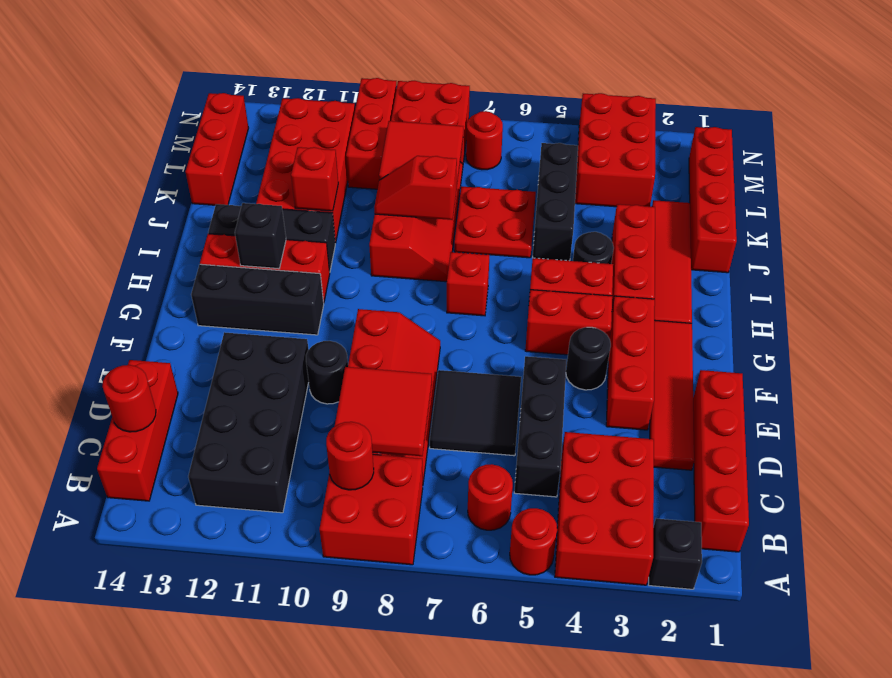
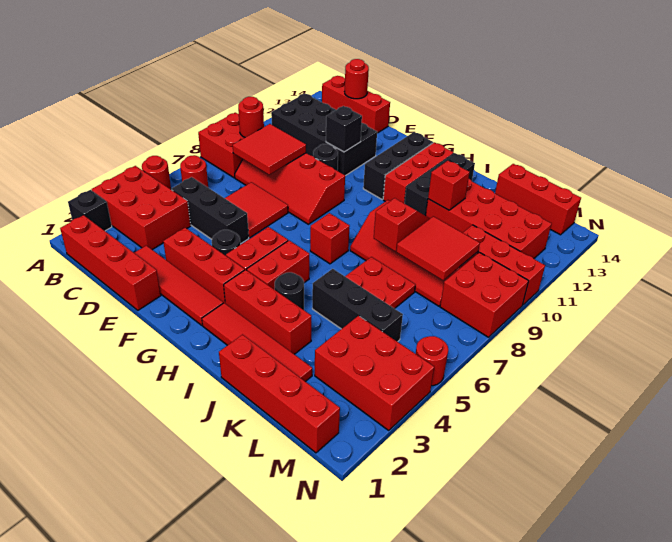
black tile D6:E7 level 1 -> red tile D6:E7 level 1
black brick H12 level 2 -> black brick E11 level 2
red round brick M7 level 1 -> red round brick N5 level 1

